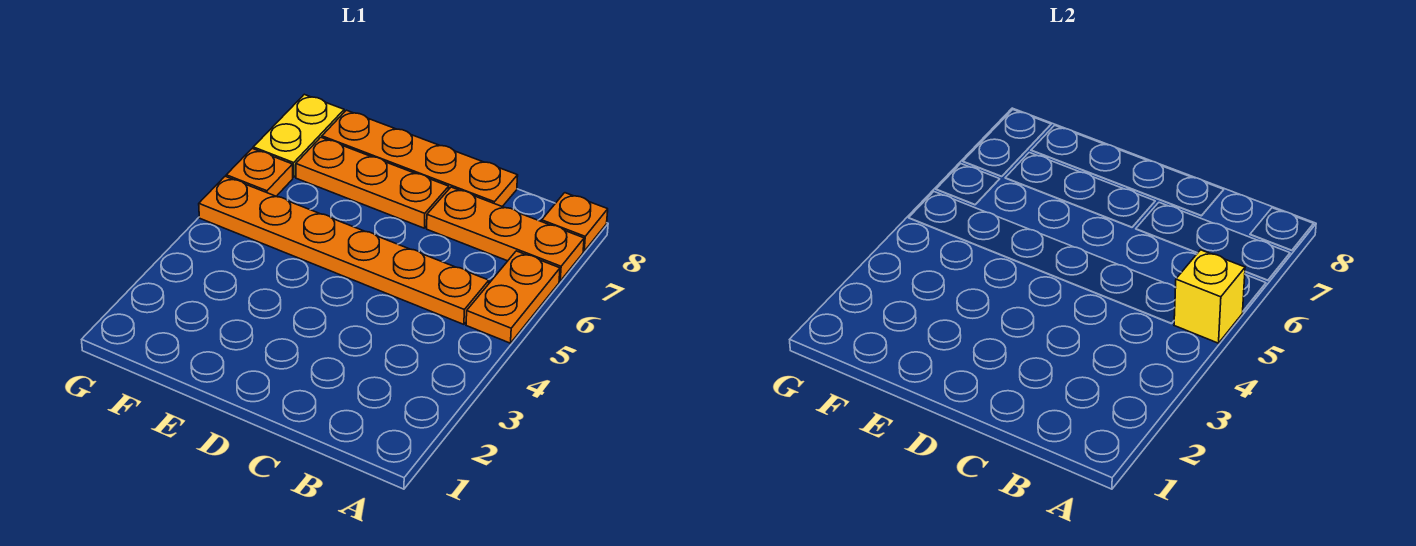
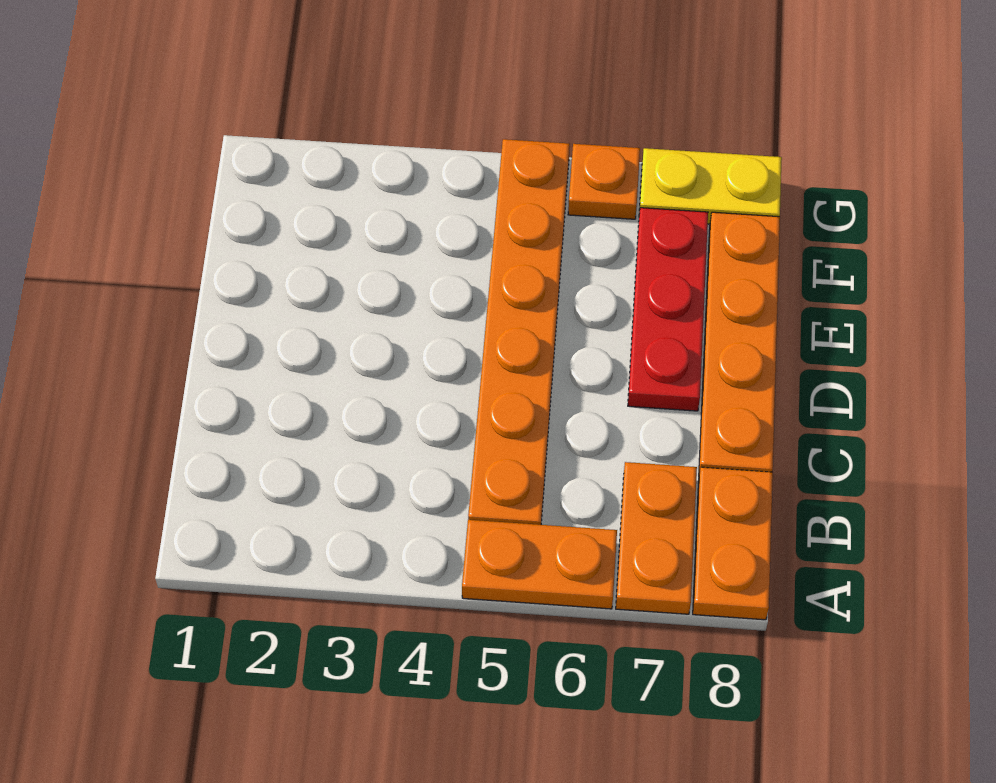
yellow brick A5 level 2 -> none
orange plate A7:C7 level 1 -> orange plate A7:B7 level 1
orange plate A8 level 1 -> orange plate A8:B8 level 1
orange plate D7:F7 level 1 -> red plate D7:F7 level 1

